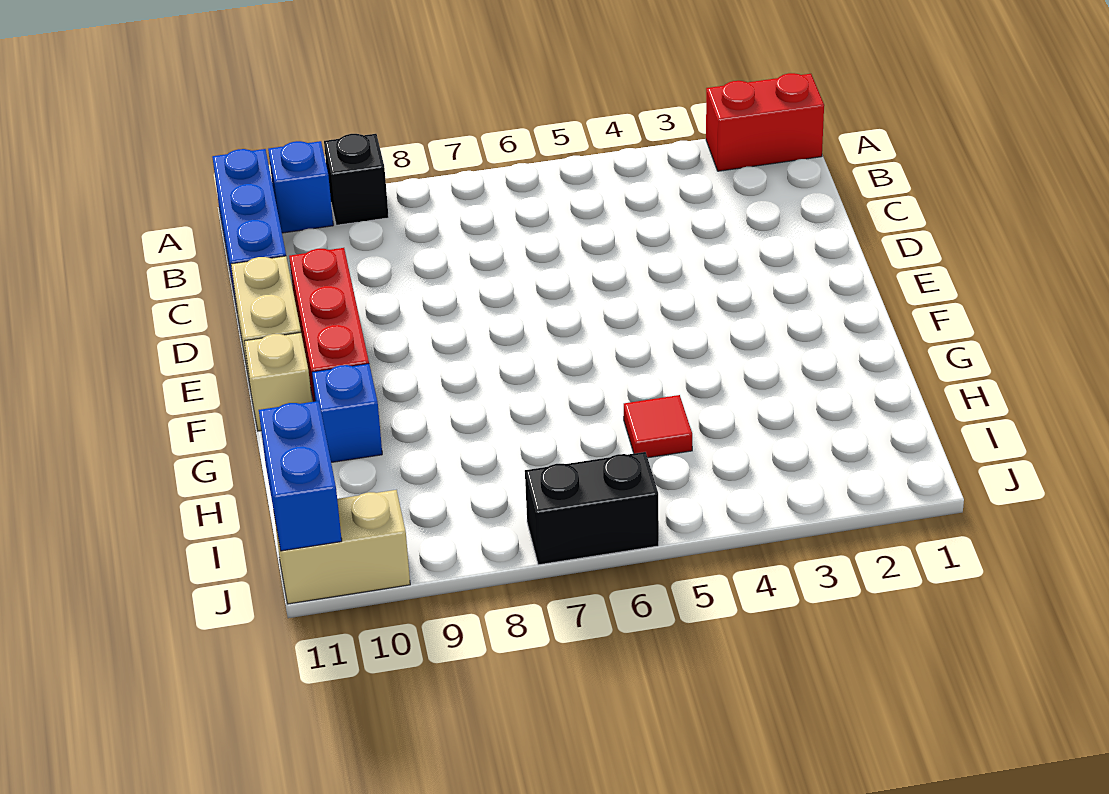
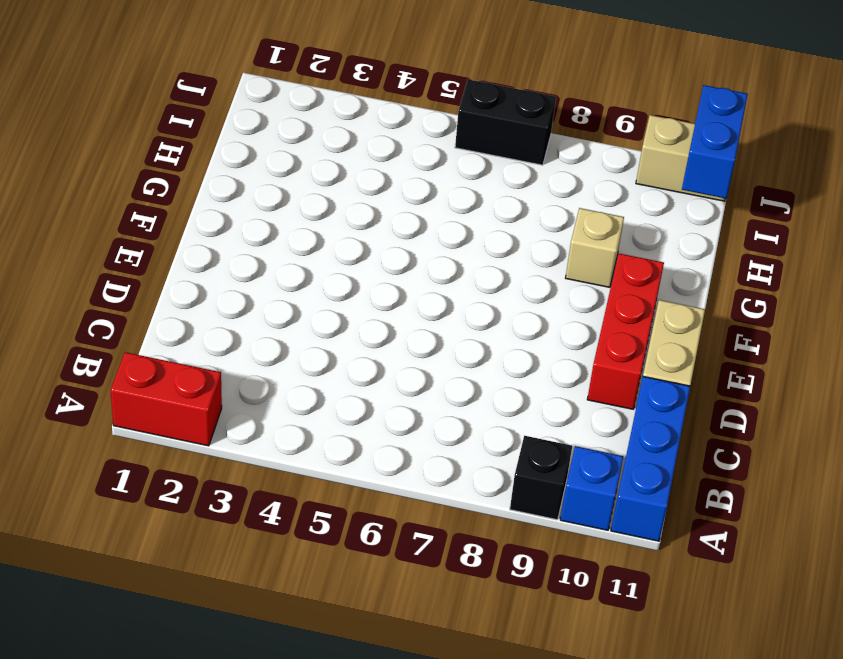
tan brick F11 level 1 -> tan brick G9 level 1
blue brick G10 level 1 -> none
red tile H5 level 1 -> none

